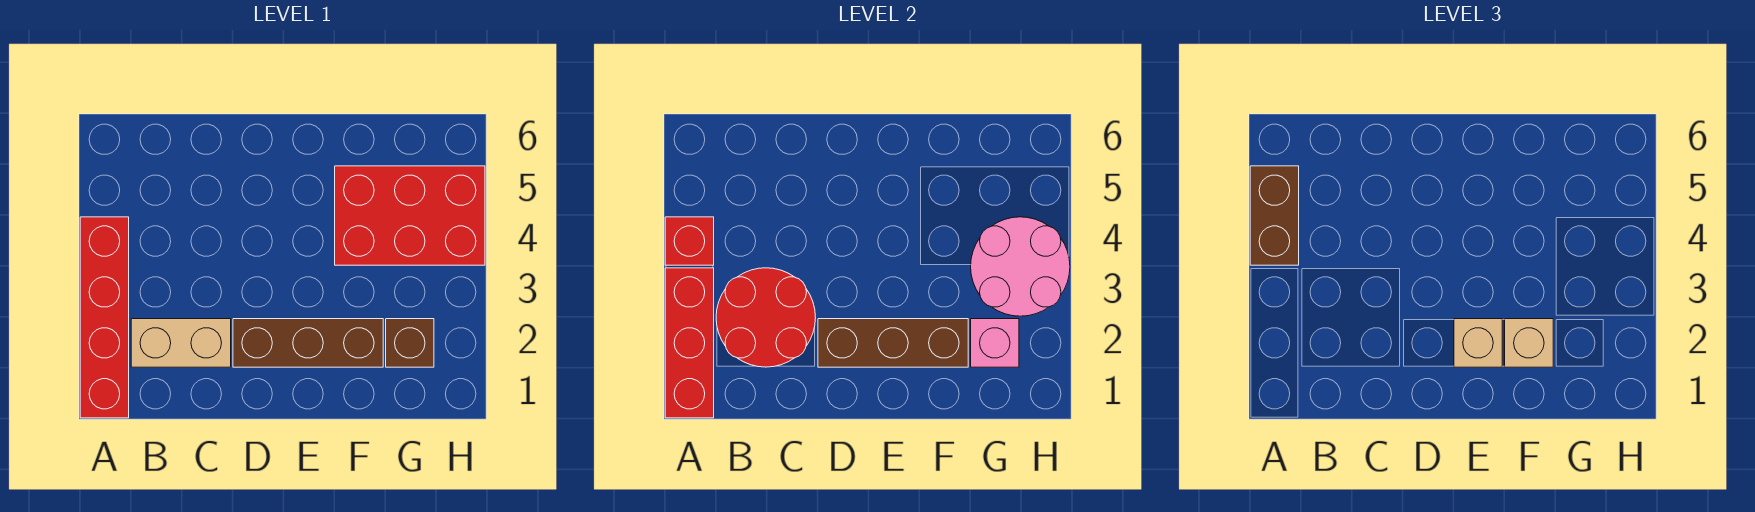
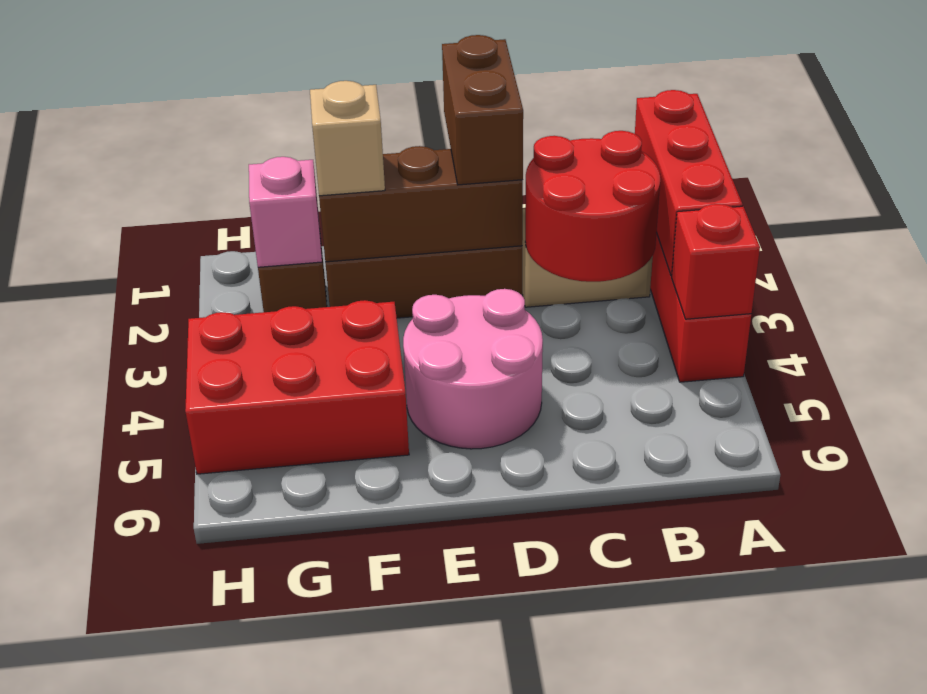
brown brick A4:A5 level 3 -> brown brick D1:D2 level 3
tan brick E2 level 3 -> none
pink round brick G3:H4 level 2 -> pink round brick D4:E5 level 1

